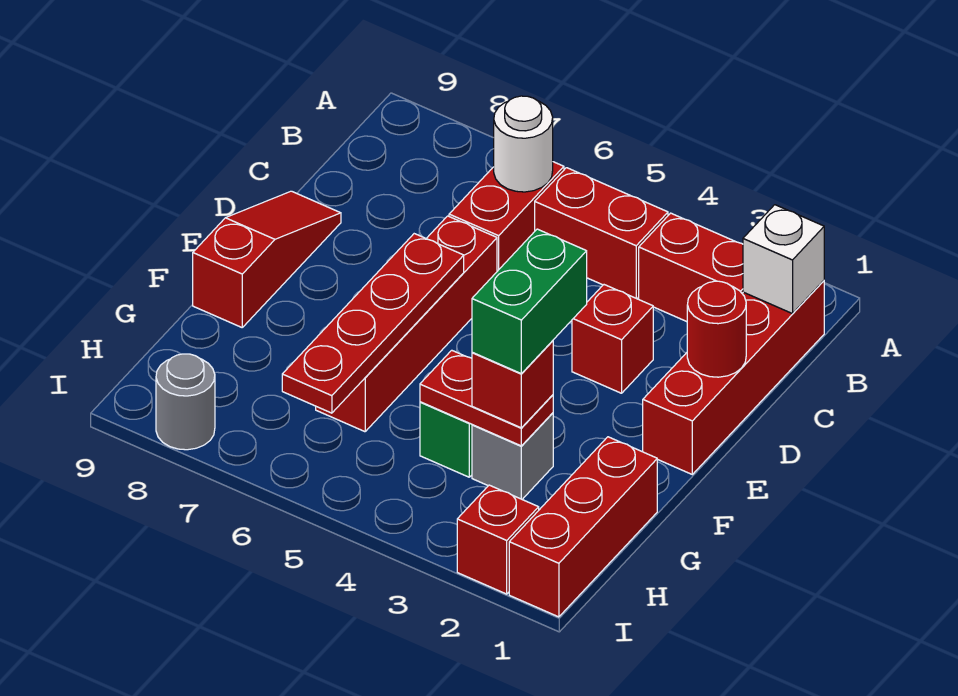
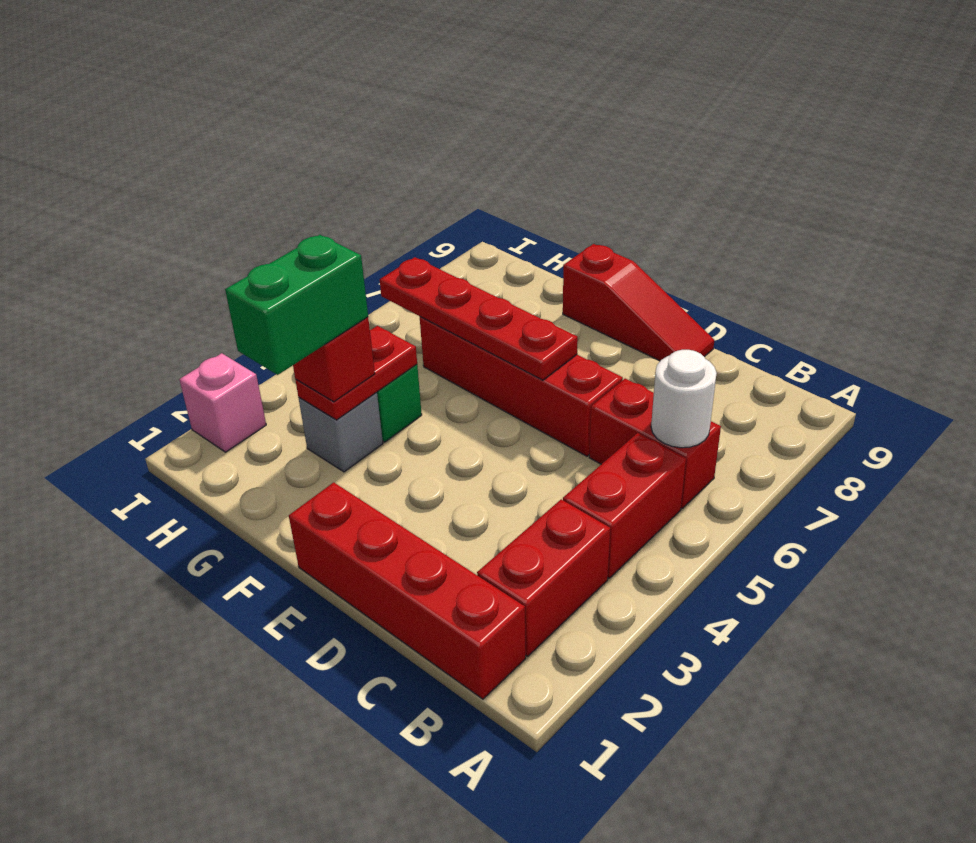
white brick B1 level 2 -> none
red round brick D1 level 2 -> none
red brick D3 level 1 -> none
green brick F3:G3 level 4 -> green brick G2:G3 level 4
red brick G1:I1 level 1 -> none
red brick I2 level 1 -> pink brick I2 level 1
grey round brick I8 level 1 -> none

